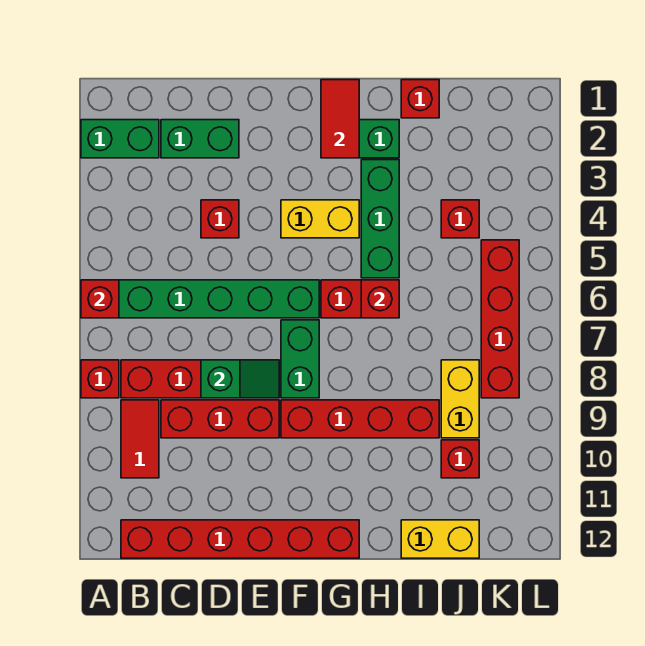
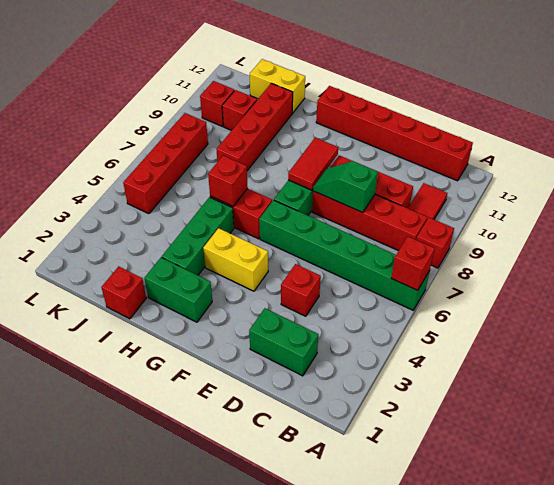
green brick A2:B2 level 1 -> none
red brick F9:I9 level 1 -> red brick I8:I11 level 1
red tile G1:G2 level 2 -> red tile F8:F9 level 2
red brick J4 level 1 -> red brick K10 level 1
yellow brick J8:J9 level 1 -> none

